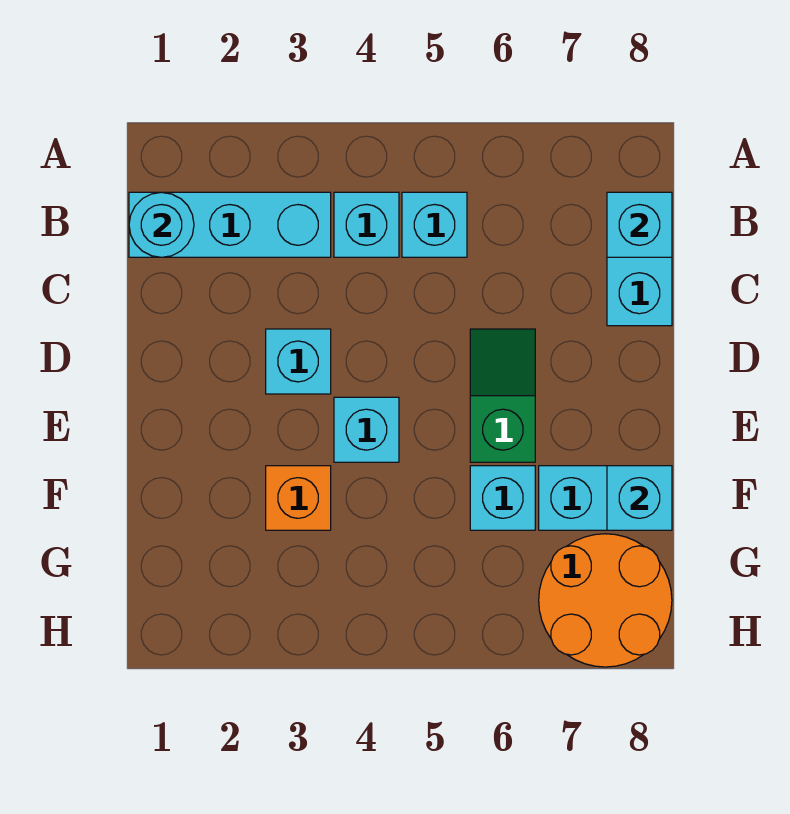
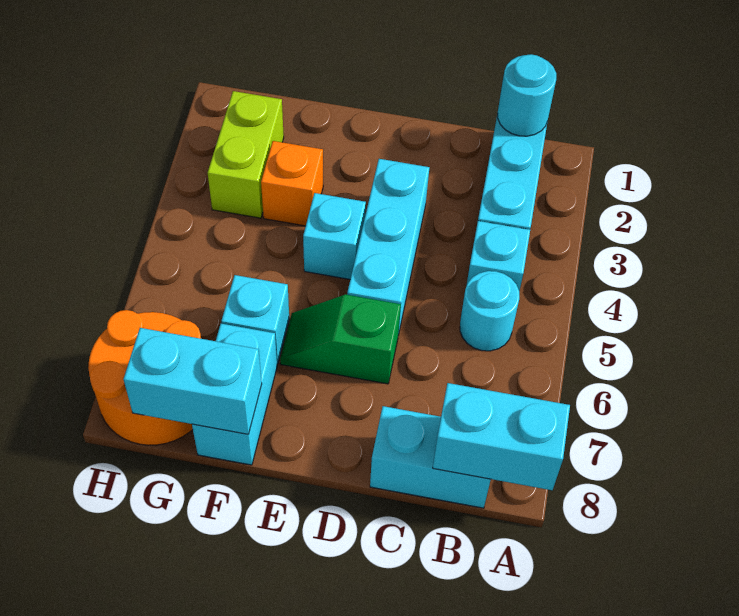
cyan brick B5 level 1 -> cyan round brick B5 level 1
cyan brick B8 level 2 -> cyan brick A8:B8 level 2
cyan brick D3 level 1 -> cyan brick D3:D5 level 1
green slope D6:E6 level 1 top E -> green slope D6:E6 level 1 top D
cyan brick F8 level 2 -> cyan brick F8:G8 level 2
none -> lime brick G2:G3 level 1

